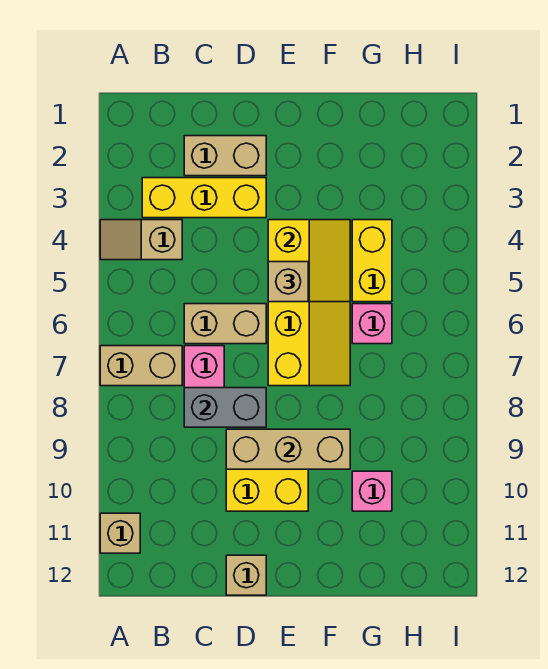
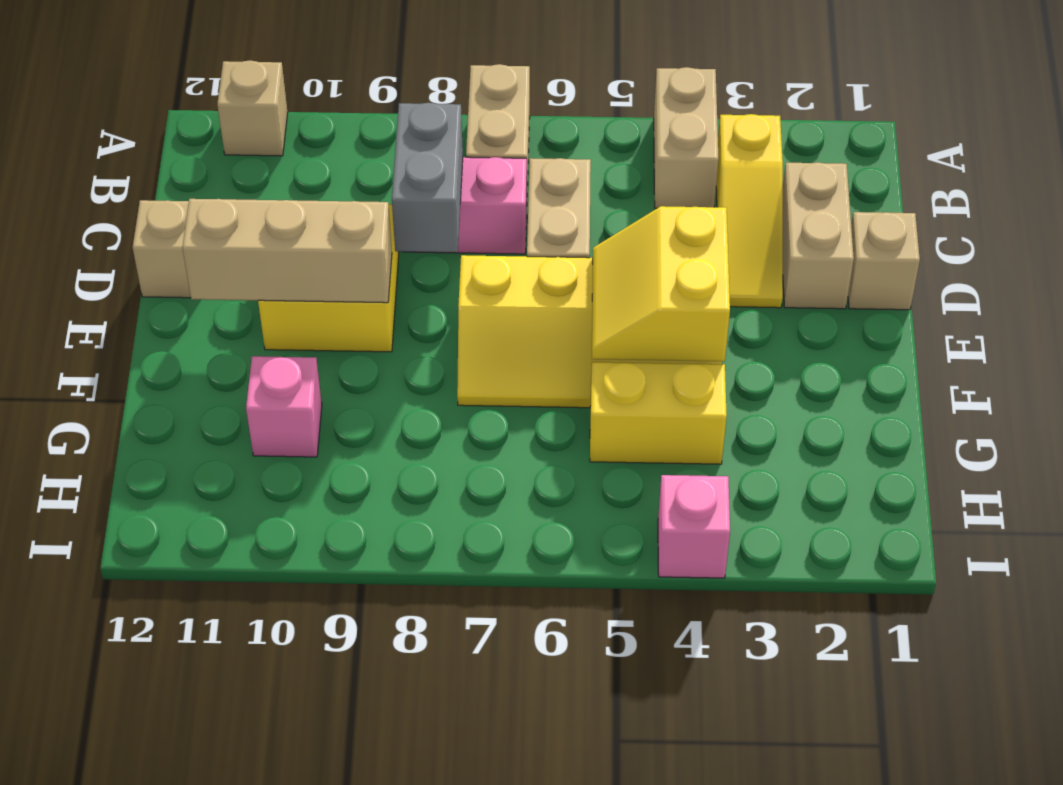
tan slope A4:B4 level 1 top B -> tan brick A4:B4 level 1
yellow brick B3:D3 level 1 -> yellow slope B3:D3 level 1 top B
tan brick D9:F9 level 2 -> tan brick E9:E11 level 2
yellow slope E4:F5 level 2 top E -> yellow slope E4:F5 level 2 top 4
tan brick E5 level 3 -> tan brick D1 level 1
pink brick G6 level 1 -> pink brick I4 level 1

